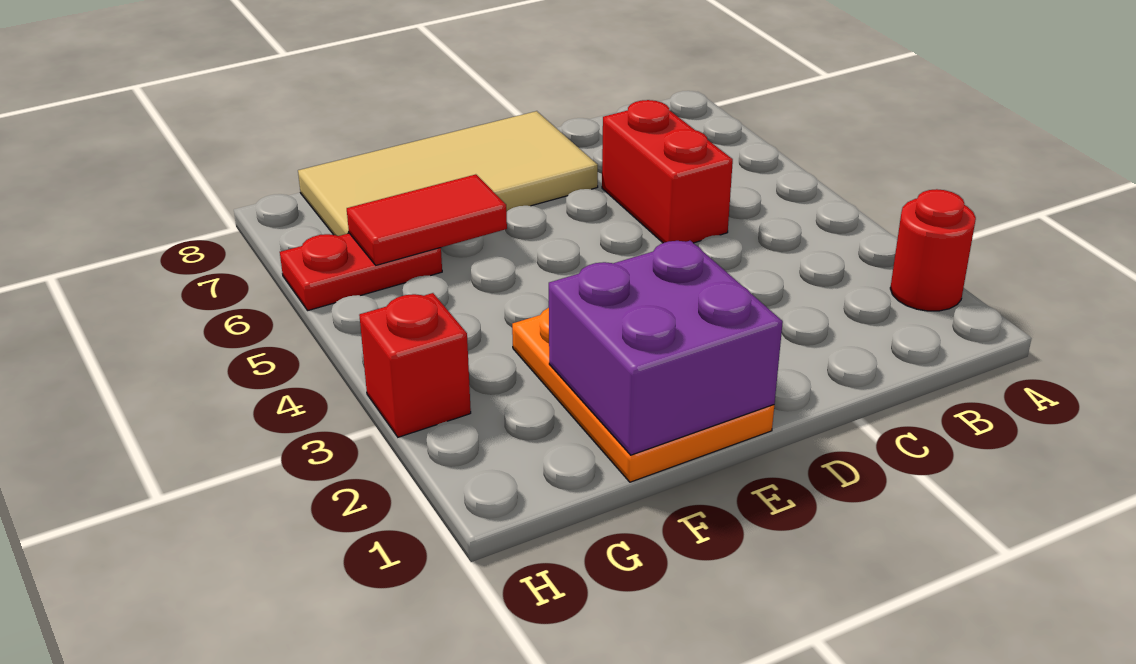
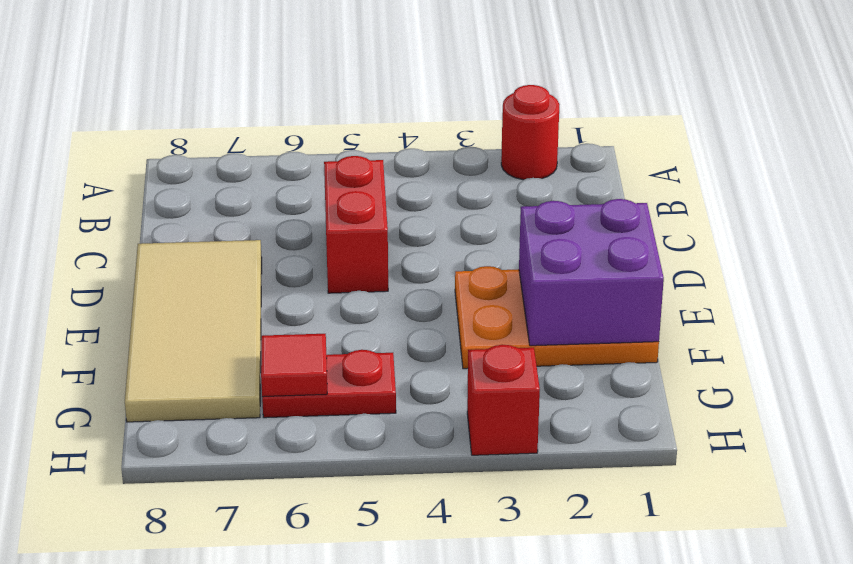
red brick C5:C6 level 1 -> red brick C5:D5 level 1
red tile F6:G6 level 2 -> red tile G6 level 2
red plate G6:H6 level 1 -> red plate G5:G6 level 1

